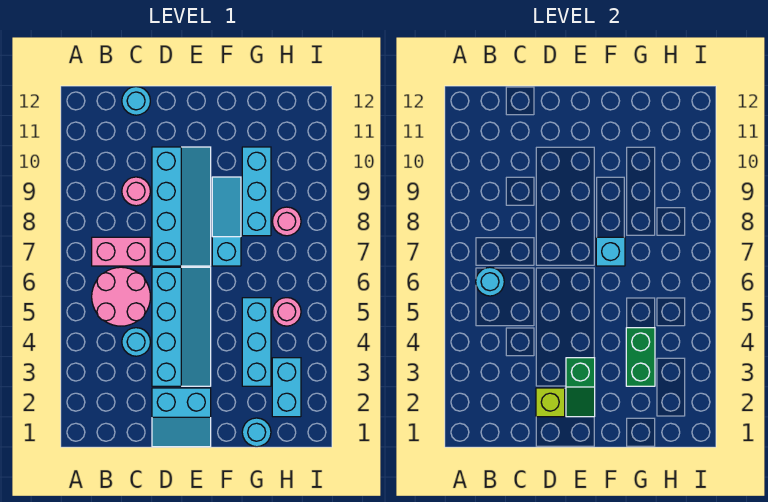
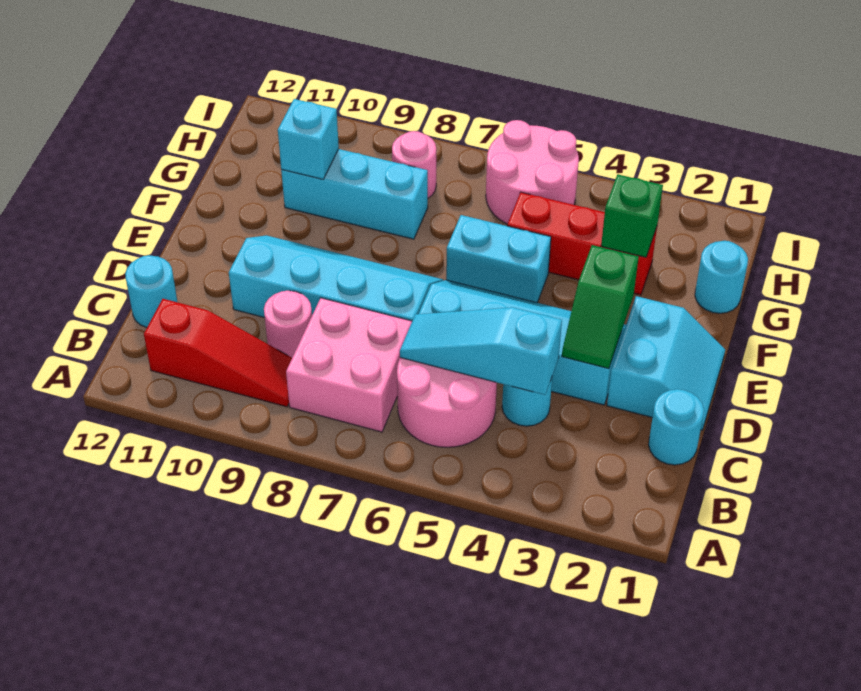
cyan round brick B6 level 2 -> cyan round brick C1 level 1
pink brick B7:C7 level 1 -> pink brick B7:C8 level 1
none -> red slope B9:B11 level 1 top 11
lime brick D2 level 2 -> none
green slope E2:E3 level 2 top 3 -> green slope D3:E3 level 2 top E
cyan slope F7:F9 level 1 top 7 -> cyan slope C4:C6 level 2 top 4
cyan brick F7 level 2 -> cyan brick G10 level 2
cyan brick G3:G5 level 1 -> red brick G3:G5 level 1
green brick G3:G4 level 2 -> green brick G3 level 2
cyan brick H2:H3 level 1 -> cyan brick F5:F6 level 1
pink round brick H5 level 1 -> pink round brick H5:I6 level 1

